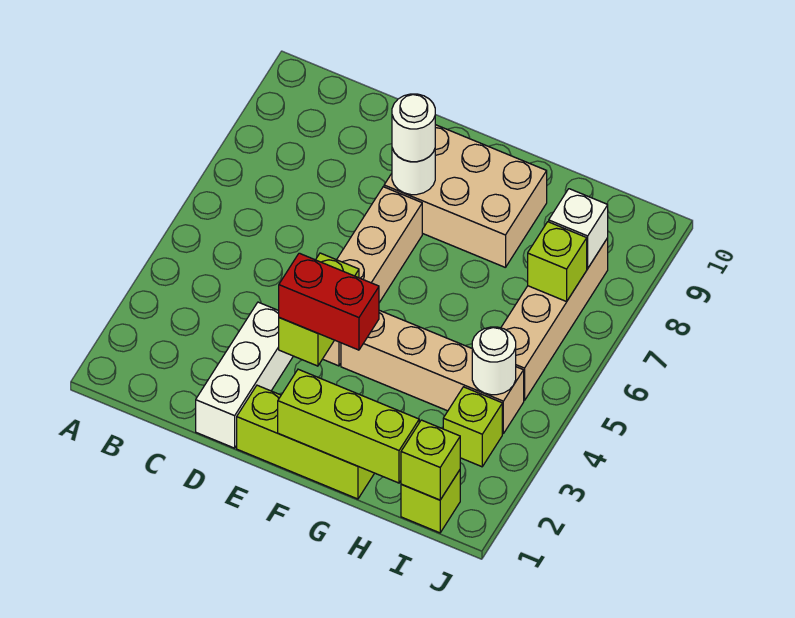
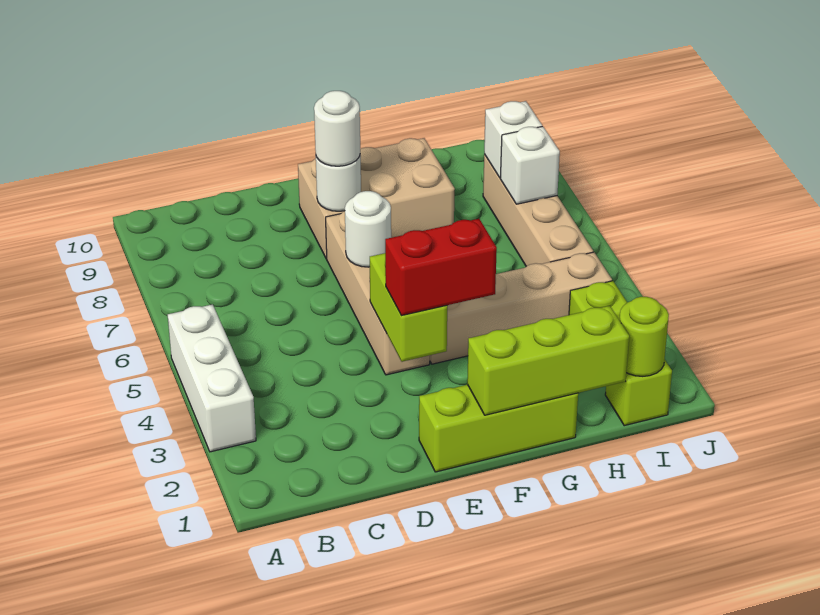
white brick D1:D3 level 1 -> white brick A3:A5 level 1
lime brick I1 level 2 -> lime round brick I1 level 2
white round brick I4 level 2 -> white round brick E6 level 2
lime brick I7 level 2 -> white brick I7 level 2

